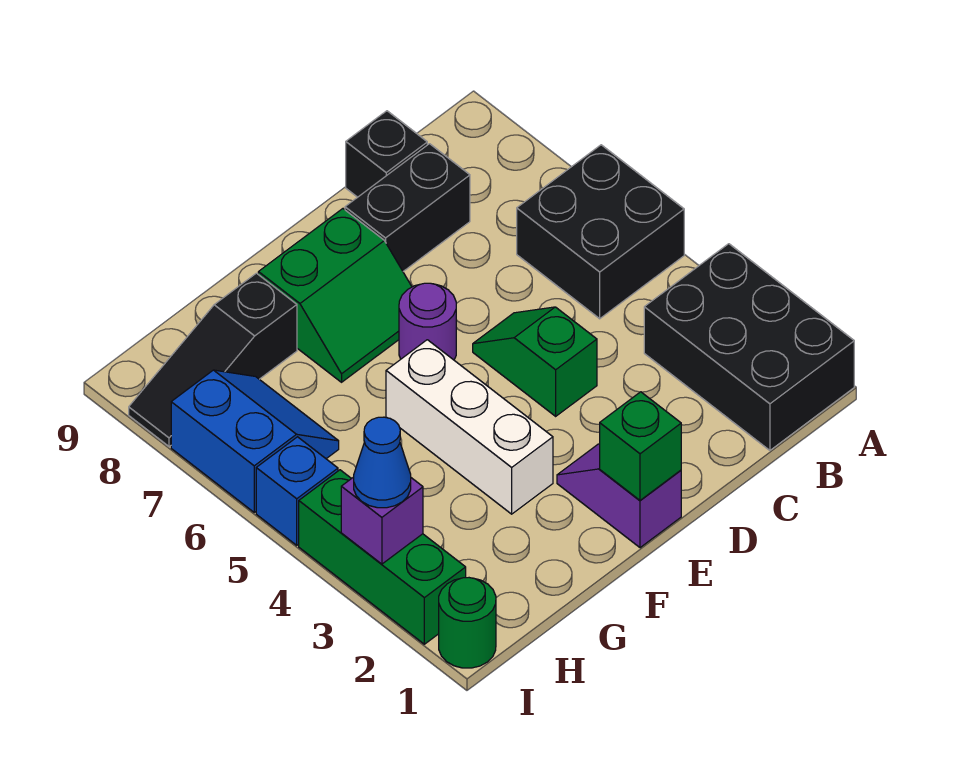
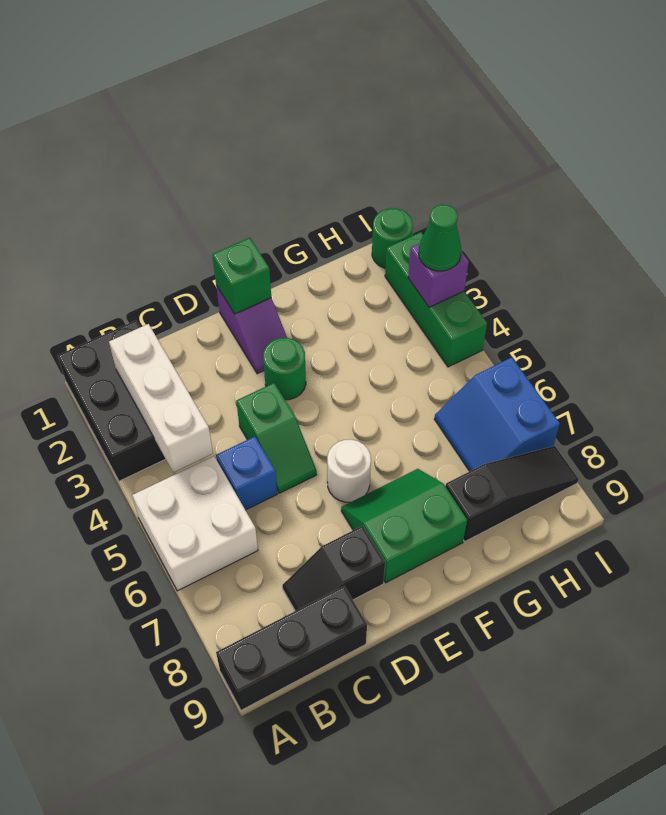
black brick A5:B6 level 1 -> white brick A5:B6 level 1
black brick C8:D8 level 1 -> black slope C8:D8 level 1 top D
black brick C9 level 1 -> black brick A9:C9 level 1
none -> green round brick E3 level 1
purple round brick E6 level 1 -> white round brick E6 level 1
white brick F3:F5 level 1 -> white brick B2:B4 level 2
blue cone I3 level 3 -> green cone I3 level 3
blue brick I5 level 1 -> blue brick C5 level 1

